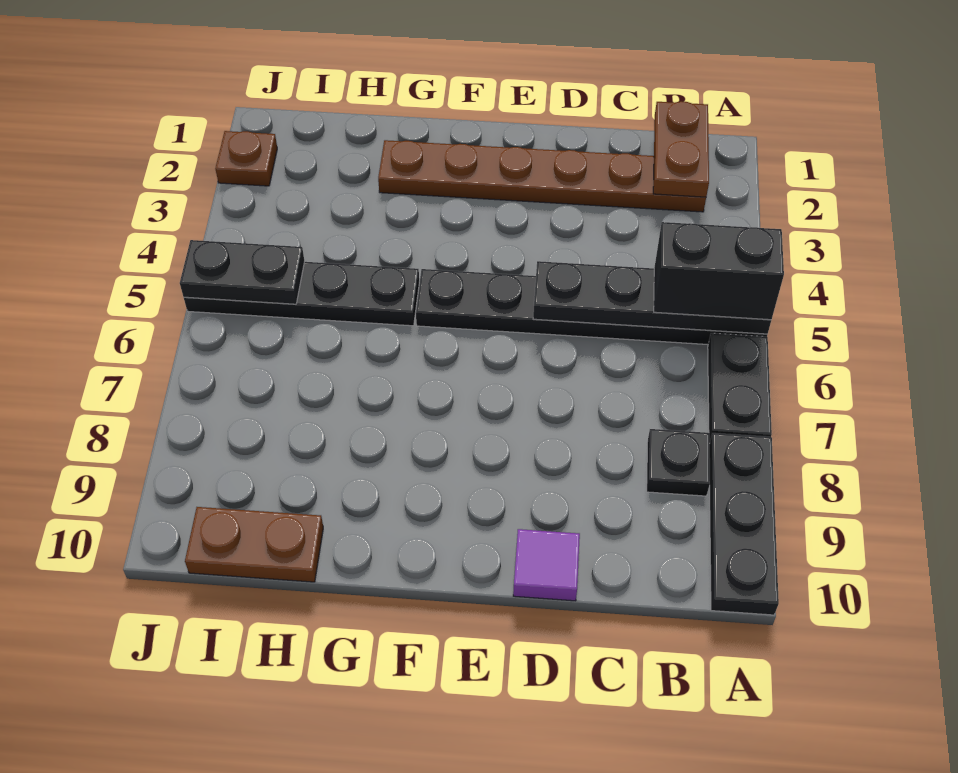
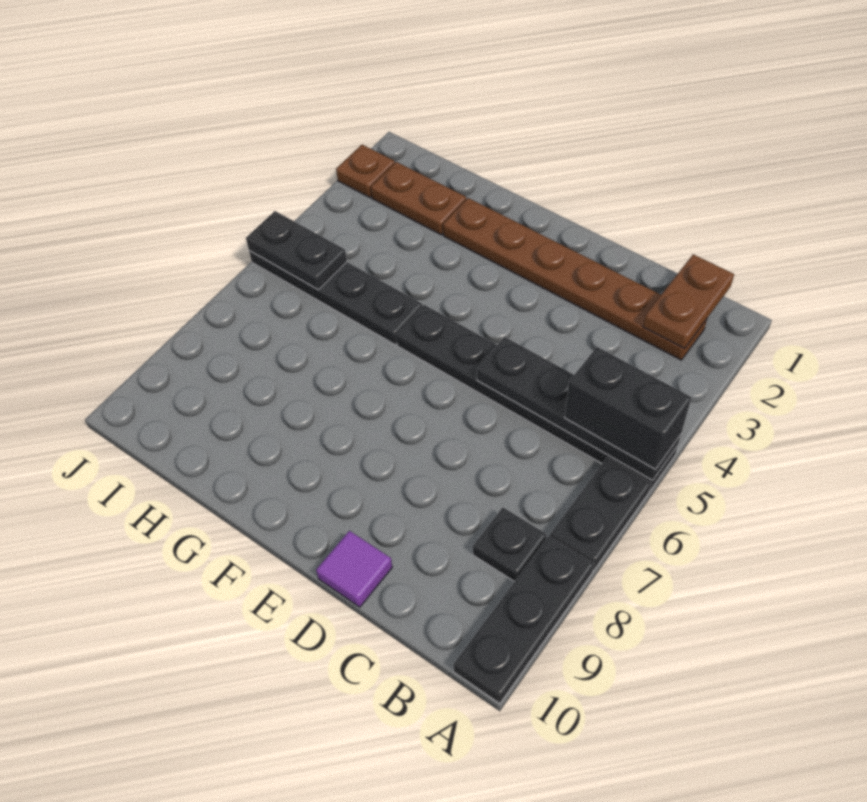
brown plate H10:I10 level 1 -> brown plate H2:I2 level 1

